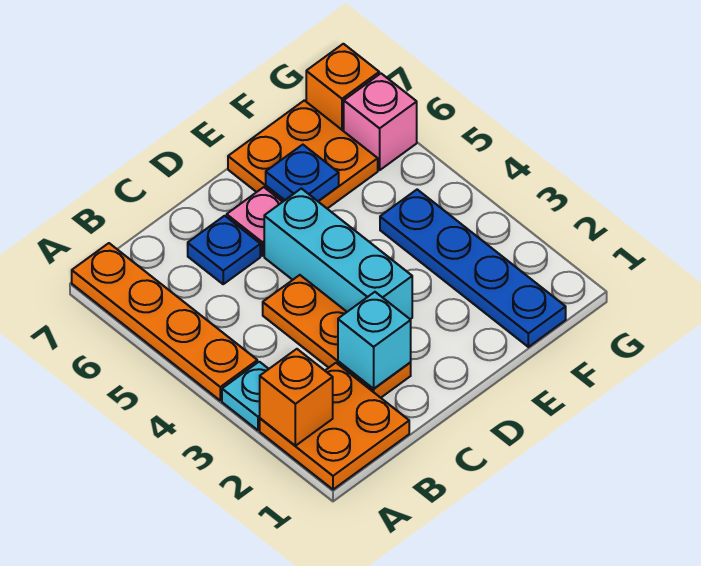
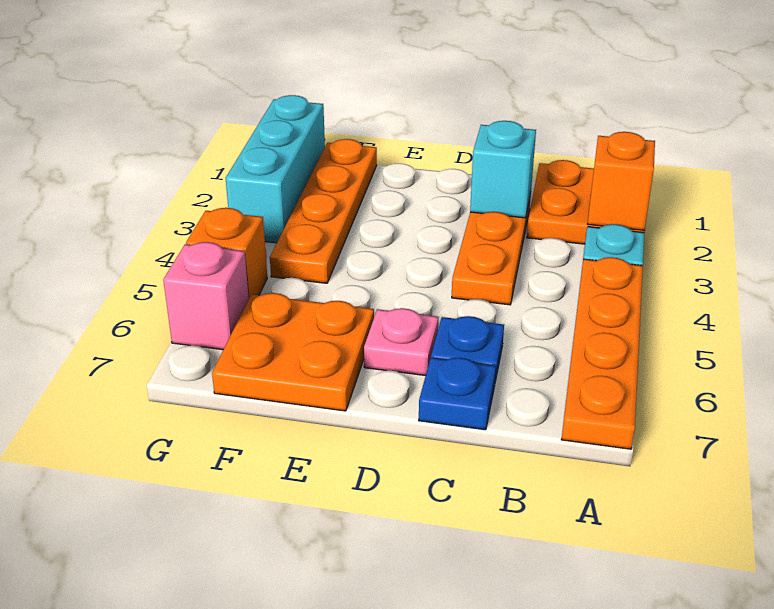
cyan brick D3:D5 level 1 -> cyan brick G1:G3 level 1
blue plate E6 level 2 -> blue plate C7 level 1
blue plate F1:F4 level 1 -> orange plate F1:F4 level 1
orange brick G7 level 1 -> orange brick G5 level 1

